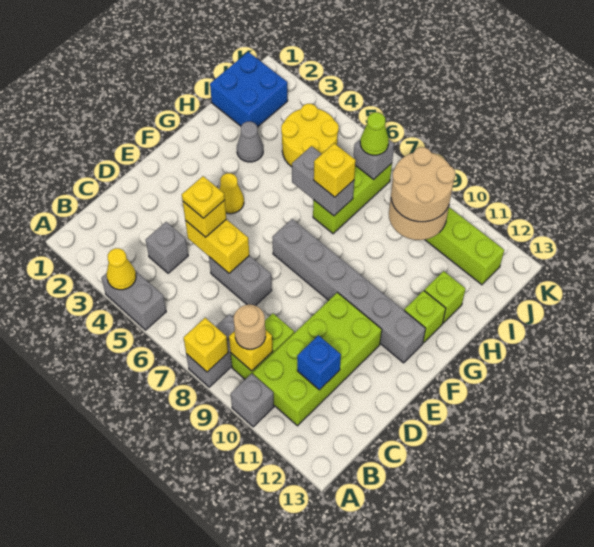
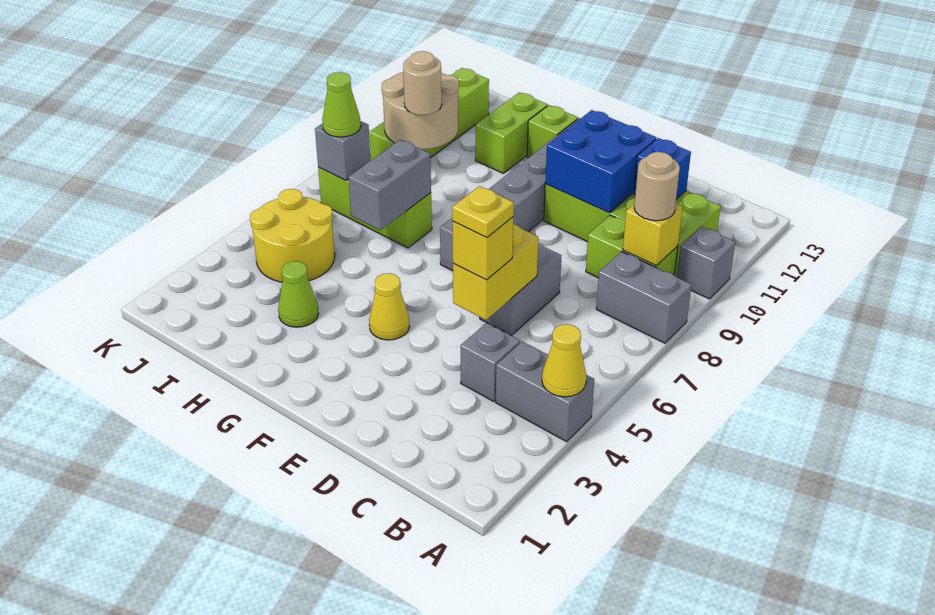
grey brick A4:A5 level 1 -> grey brick A4:B4 level 1
yellow brick A8 level 2 -> none
grey cone H3 level 1 -> lime cone H3 level 1
yellow brick H7 level 3 -> none
lime brick H12 level 1 -> lime brick H11:H12 level 1
blue brick I1:J2 level 1 -> blue brick D10:E11 level 2
tan round brick I9:J10 level 3 -> tan round brick I9 level 3

